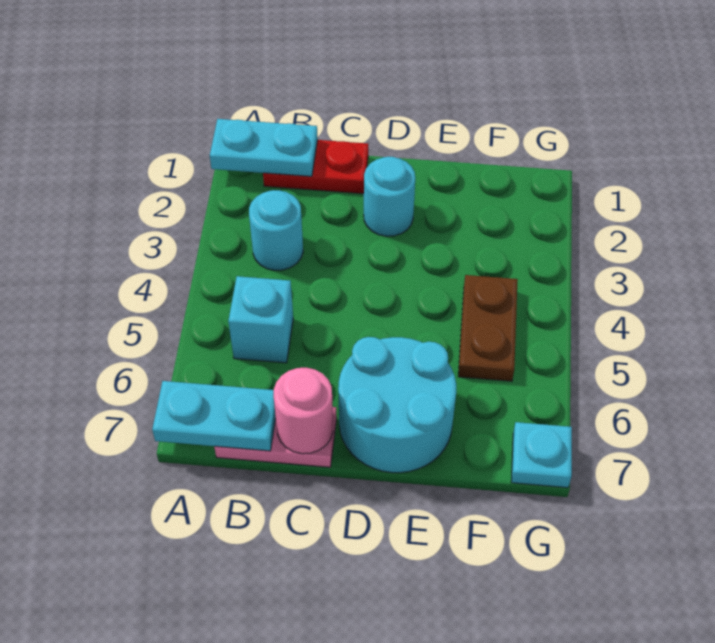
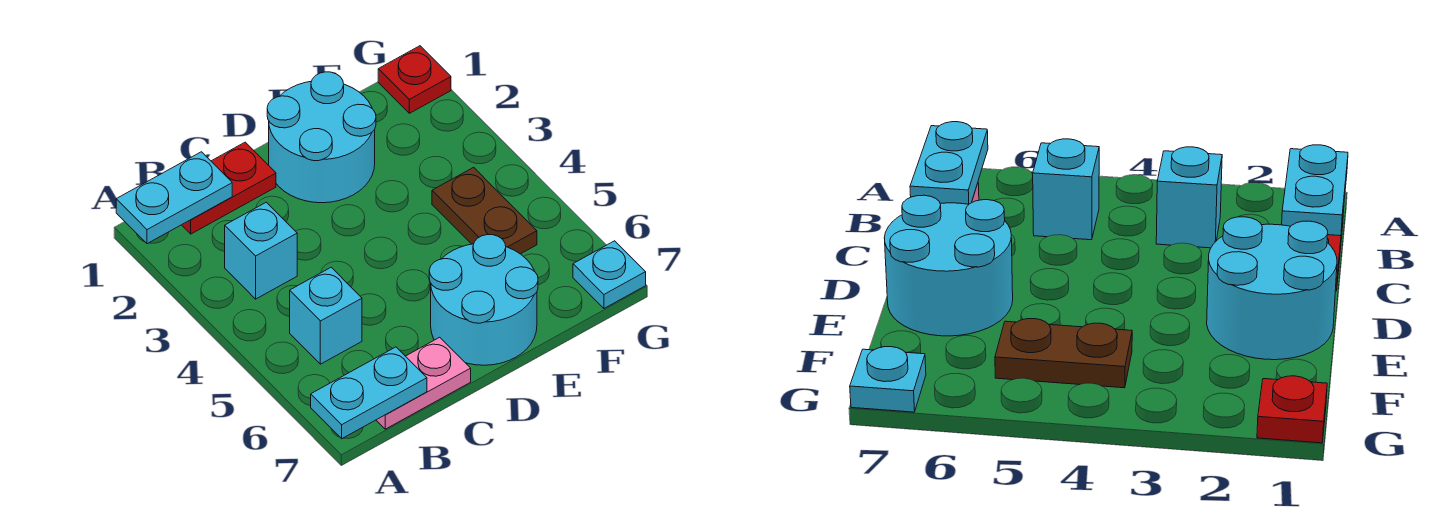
cyan round brick B3 level 1 -> cyan brick B3 level 1
pink round brick C7 level 2 -> none
cyan round brick D2 level 1 -> cyan round brick D1:E2 level 1
none -> red plate G1 level 1

